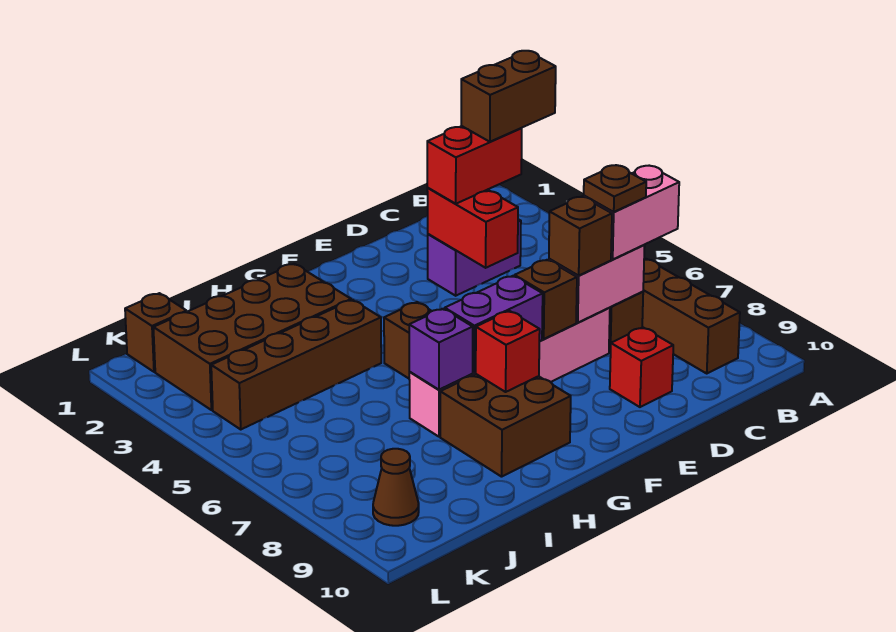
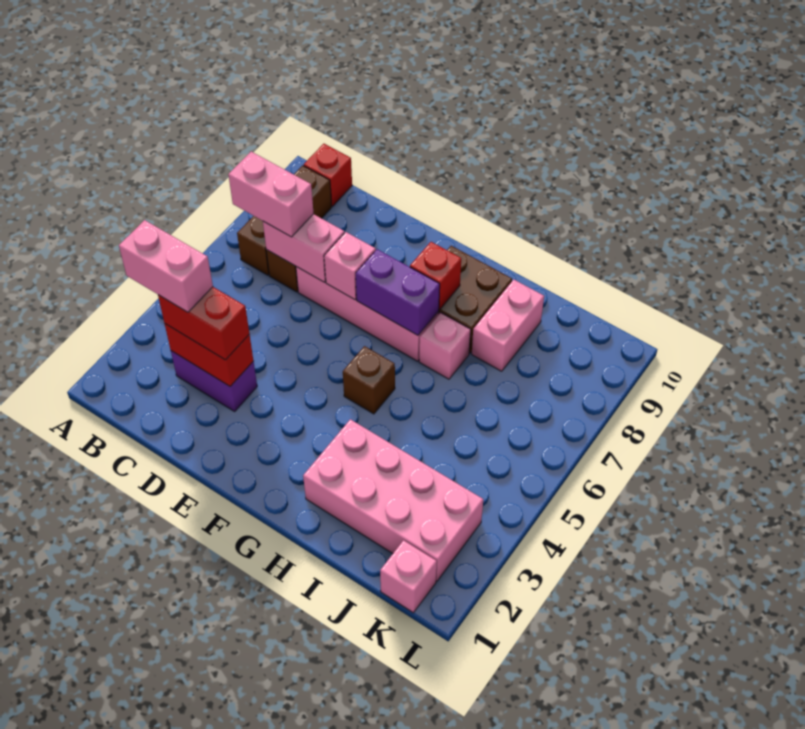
brown brick B3:C3 level 4 -> pink brick B3:C3 level 4
brown plate C7 level 4 -> none
red brick D3:D4 level 2 -> red brick C3:D3 level 2
brown brick D7 level 3 -> none
red brick D9 level 1 -> red brick B10 level 1
brown brick E7 level 2 -> pink brick E7 level 2
brown brick H2:K3 level 1 -> pink brick H2:K3 level 1
brown brick H4:K4 level 1 -> none
purple brick H7 level 2 -> none
none -> pink brick I8:I9 level 1
brown brick K1 level 1 -> pink brick K1 level 1
brown cone K9 level 1 -> none

